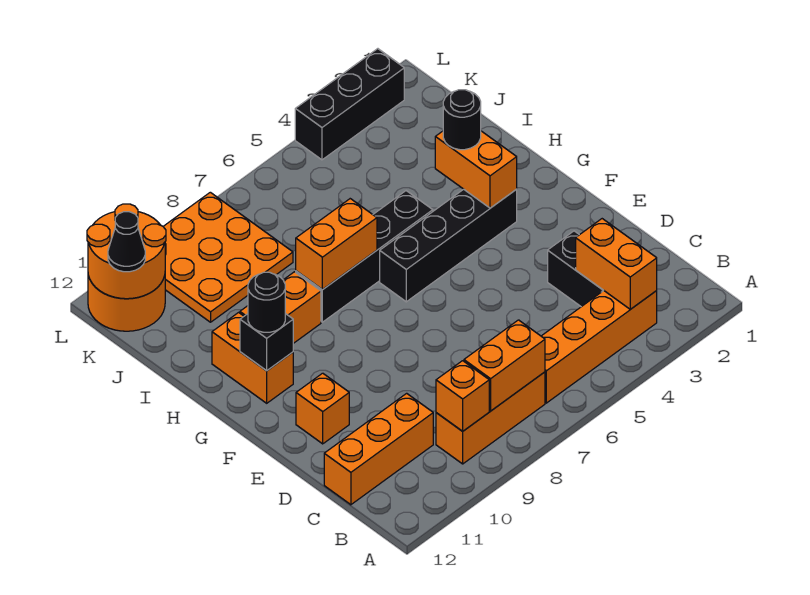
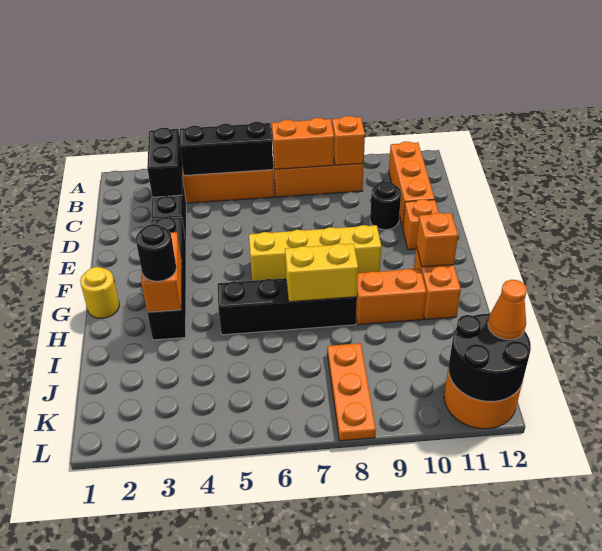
orange brick B3:C3 level 2 -> black brick B3:C3 level 2
orange brick C10:C12 level 1 -> orange brick B11:D11 level 1
none -> yellow brick F6:F9 level 1
none -> yellow round brick G1 level 1
black brick G3:G6 level 1 -> black brick E3:H3 level 1
black brick G11 level 2 -> orange brick G11 level 2
black round brick G11 level 3 -> black round brick D10 level 1
orange brick H7:H8 level 2 -> yellow brick H7:H8 level 2
orange plate J8:L10 level 1 -> orange plate J8:L8 level 1
orange round brick K11:L12 level 2 -> black round brick K11:L12 level 2
black cone K12 level 3 -> orange cone K12 level 3
black brick L2:L4 level 1 -> black brick B4:B6 level 2

